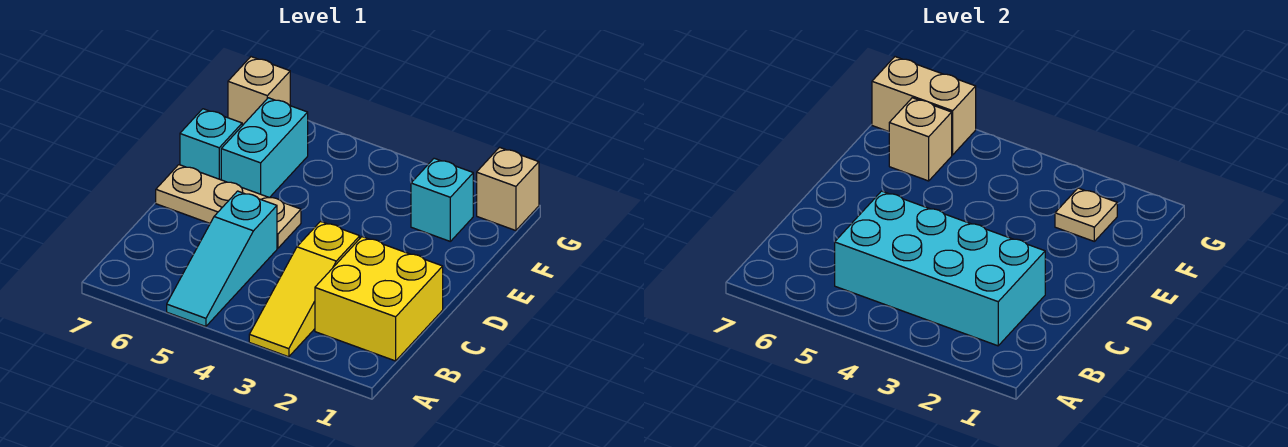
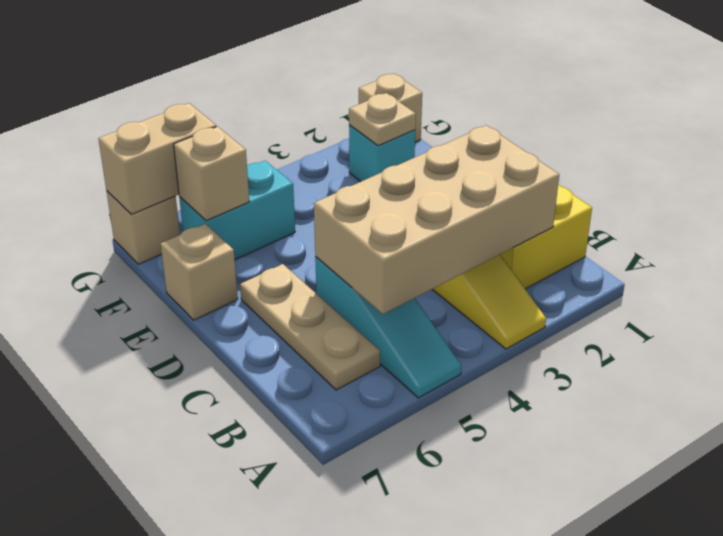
cyan brick B2:C5 level 2 -> tan brick B2:C5 level 2
tan plate D5:D7 level 1 -> tan plate B6:D6 level 1
cyan brick E6:F6 level 1 -> cyan brick F5:F6 level 1
cyan brick E7 level 1 -> tan brick E7 level 1

